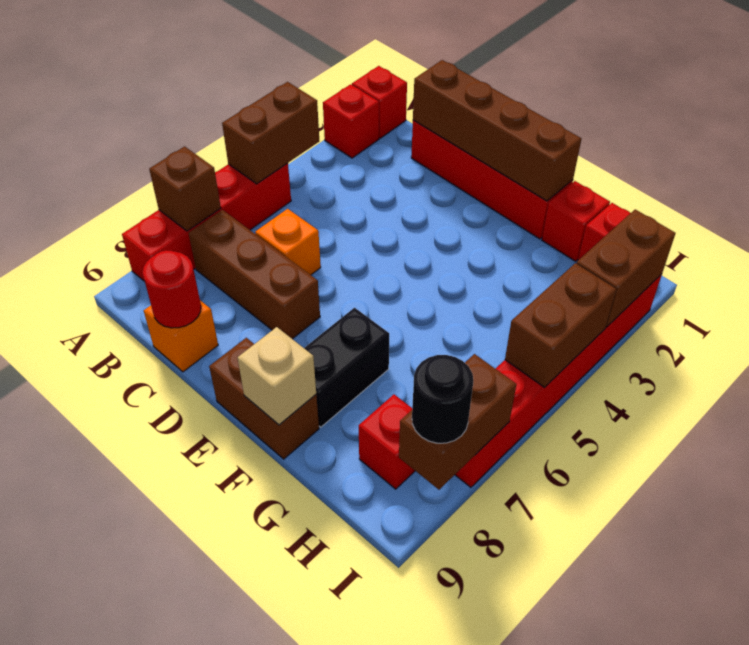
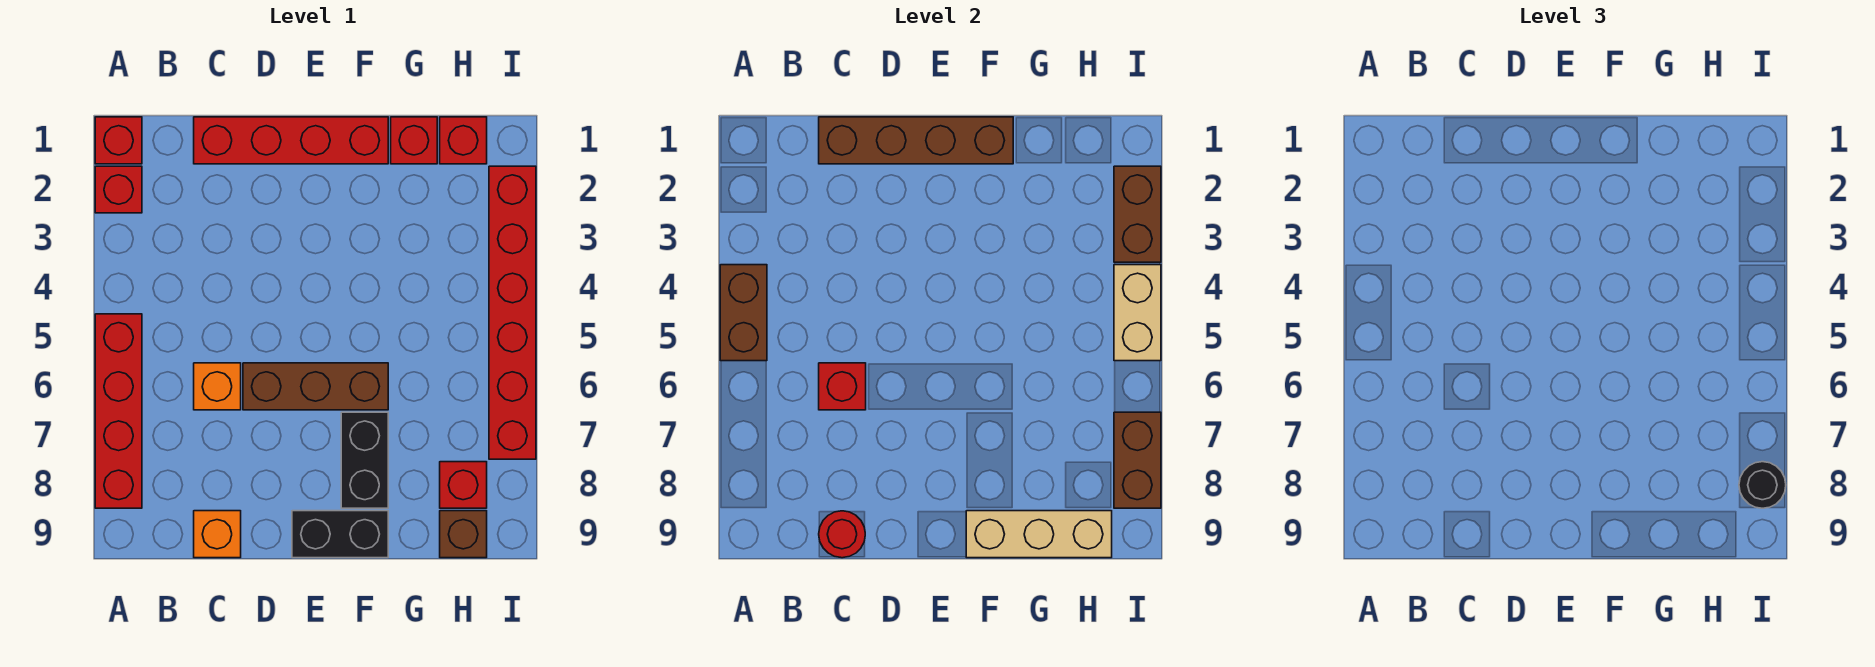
brown brick A7 level 2 -> brown brick H9 level 1
brown brick B7:D7 level 1 -> brown brick D6:F6 level 1
none -> red brick C6 level 2
brown brick E9:F9 level 1 -> black brick E9:F9 level 1
tan brick F9 level 2 -> tan brick F9:H9 level 2
brown brick I4:I5 level 2 -> tan brick I4:I5 level 2

